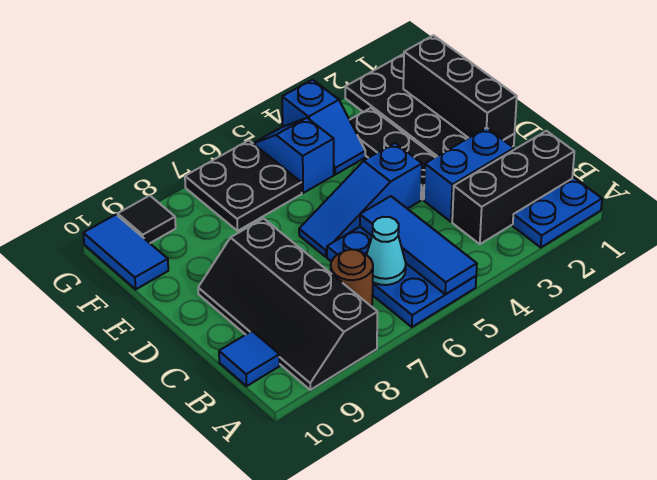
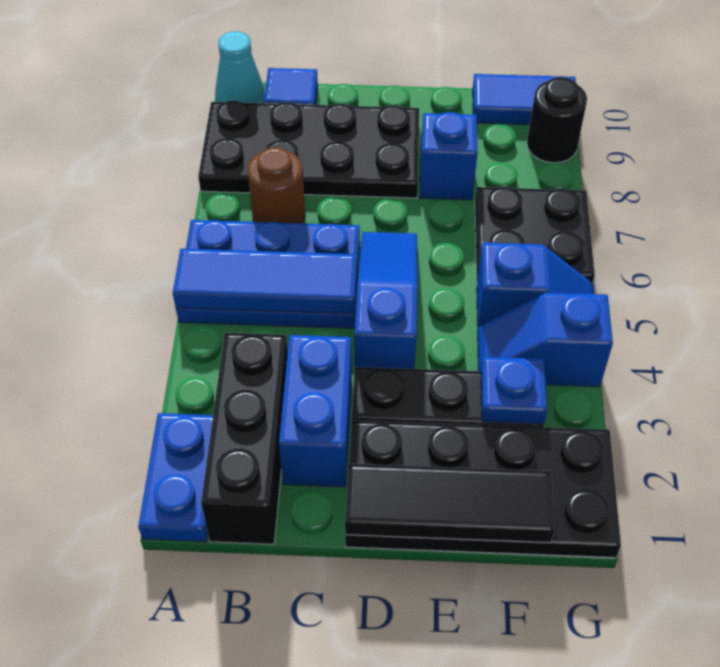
black slope A8:D9 level 1 top 8 -> black plate A8:D9 level 1
cyan cone B6 level 2 -> cyan cone A10 level 1
black brick D1:F1 level 2 -> black tile D1:F1 level 2
none -> blue brick E8 level 1
none -> blue plate F3 level 2
black tile G9 level 1 -> black round brick G9 level 1

